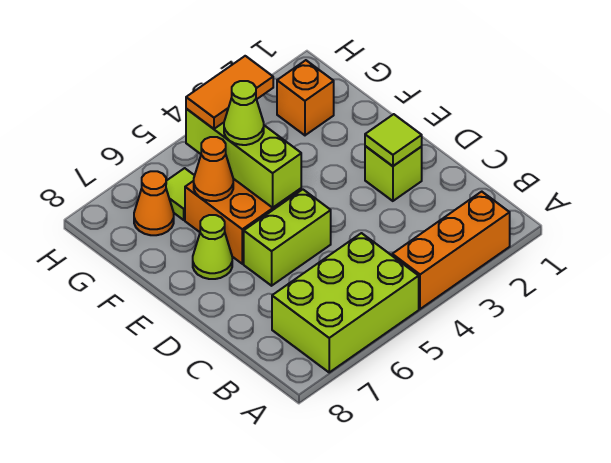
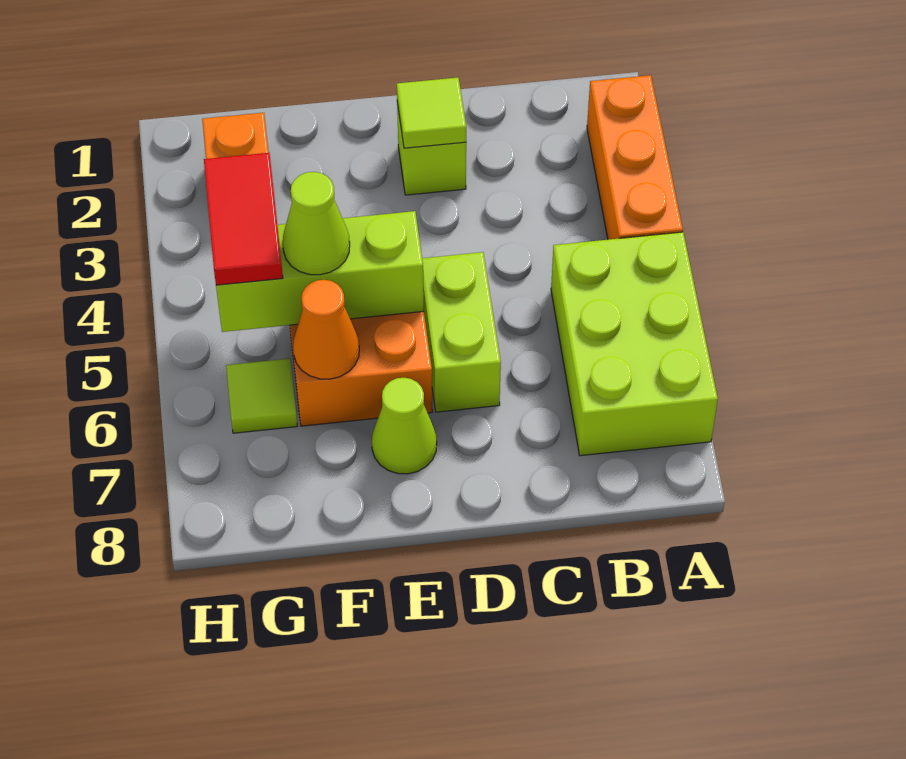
orange tile G4:G5 level 3 -> red tile G4:G5 level 3
orange cone G7 level 1 -> none

